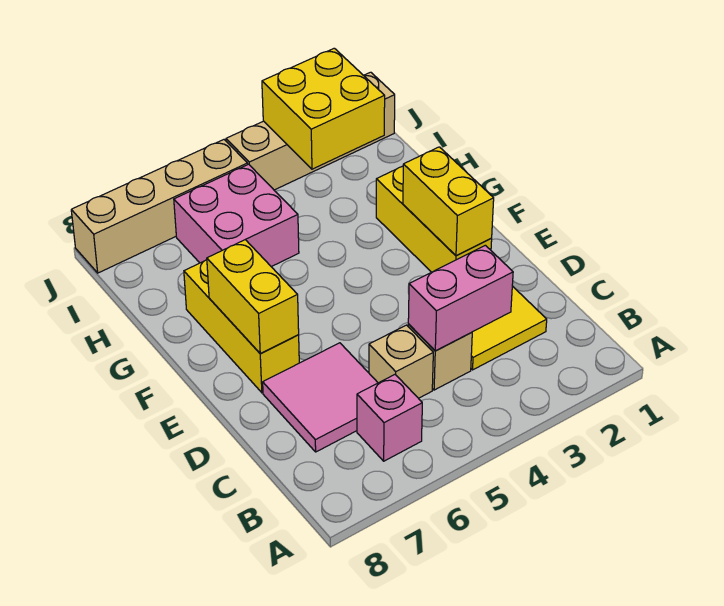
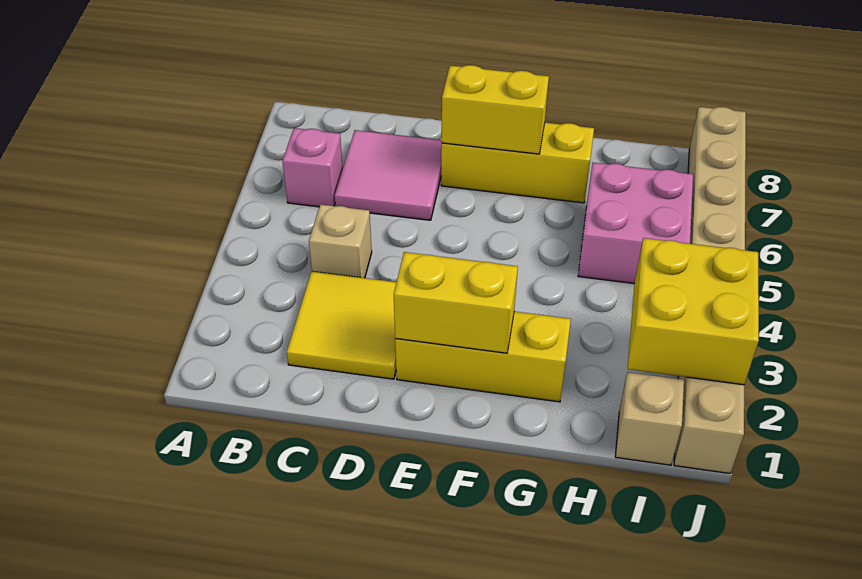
pink brick C3:C4 level 2 -> none
tan brick C5 level 1 -> tan brick I1 level 1

